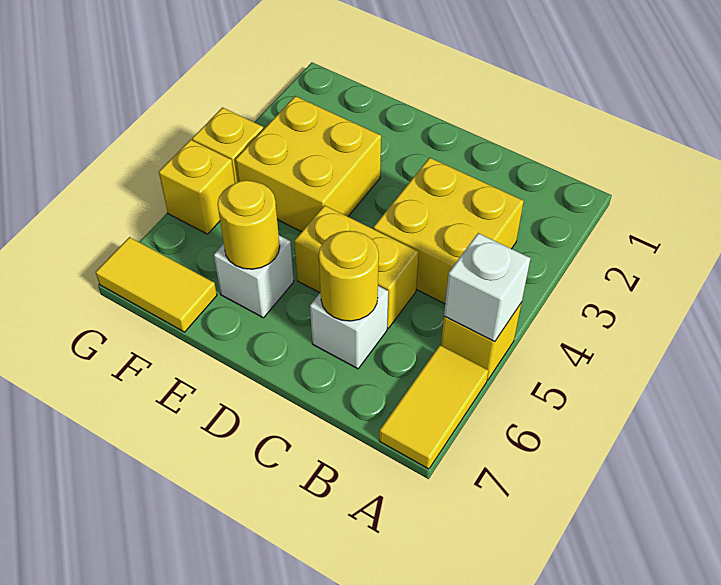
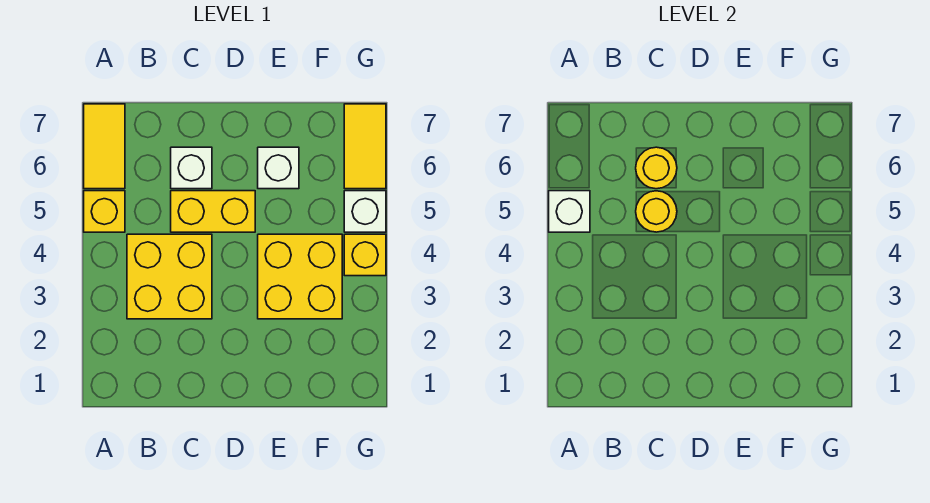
yellow round brick E6 level 2 -> yellow round brick C5 level 2
yellow tile F7:G7 level 1 -> yellow tile G6:G7 level 1
yellow brick G5 level 1 -> white brick G5 level 1

